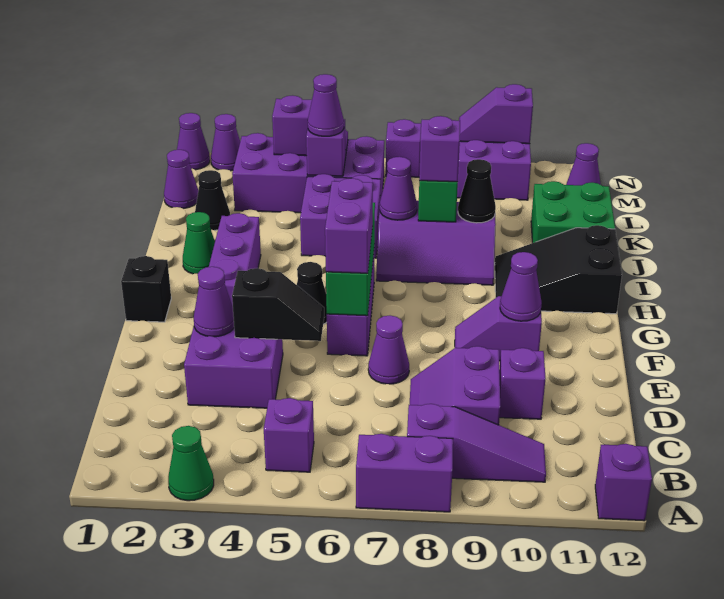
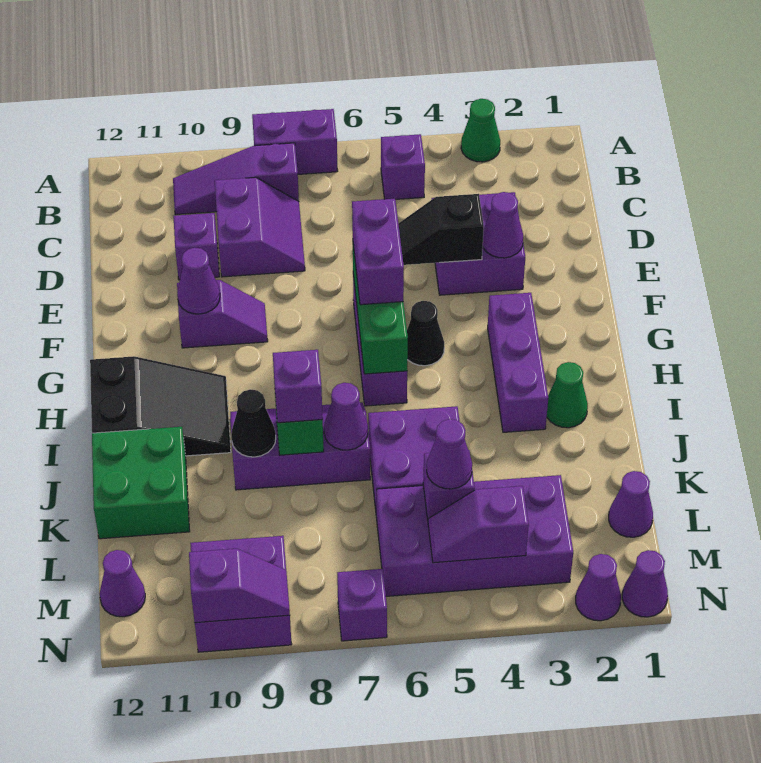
purple brick A12 level 1 -> none
purple cone E7 level 1 -> none
black brick G1 level 1 -> none
black cone K2 level 1 -> none

